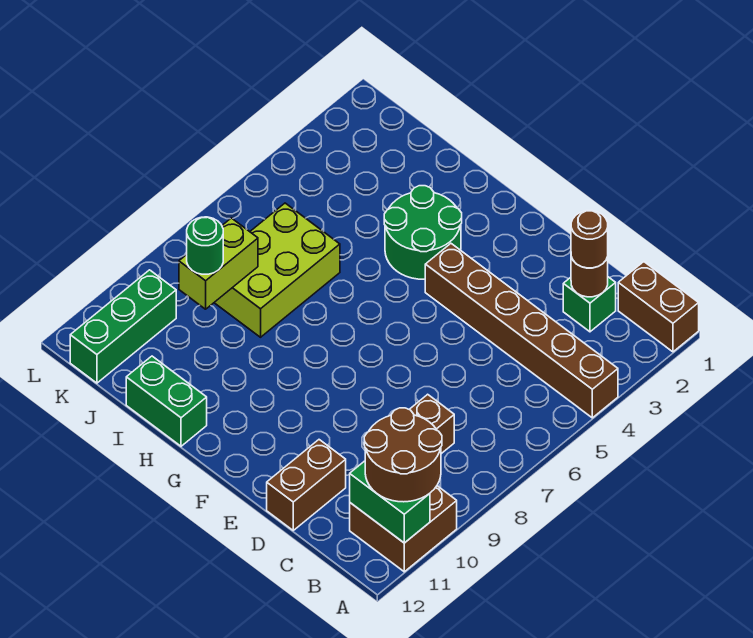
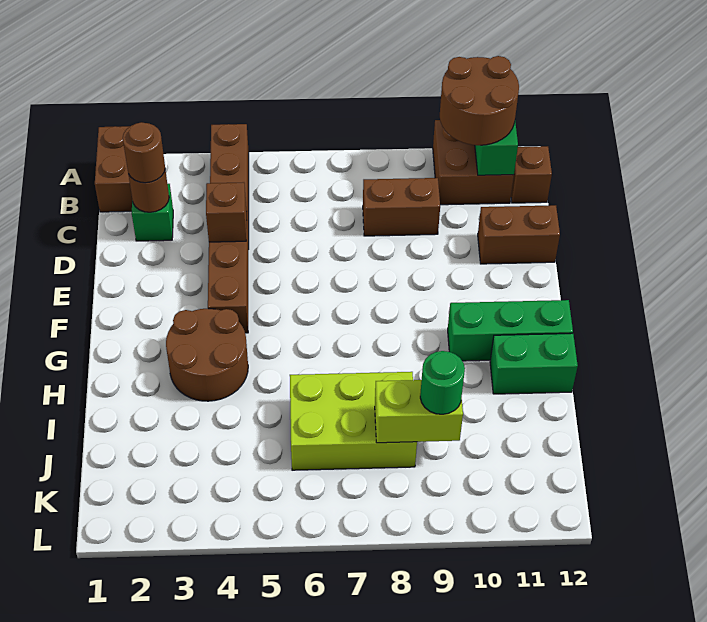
none -> brown brick B12 level 1
none -> brown brick D4 level 2
green round brick G3:H4 level 1 -> brown round brick G3:H4 level 1
green brick H12:I12 level 1 -> green brick H11:H12 level 1
green brick K10:K12 level 1 -> green brick G10:G12 level 1

